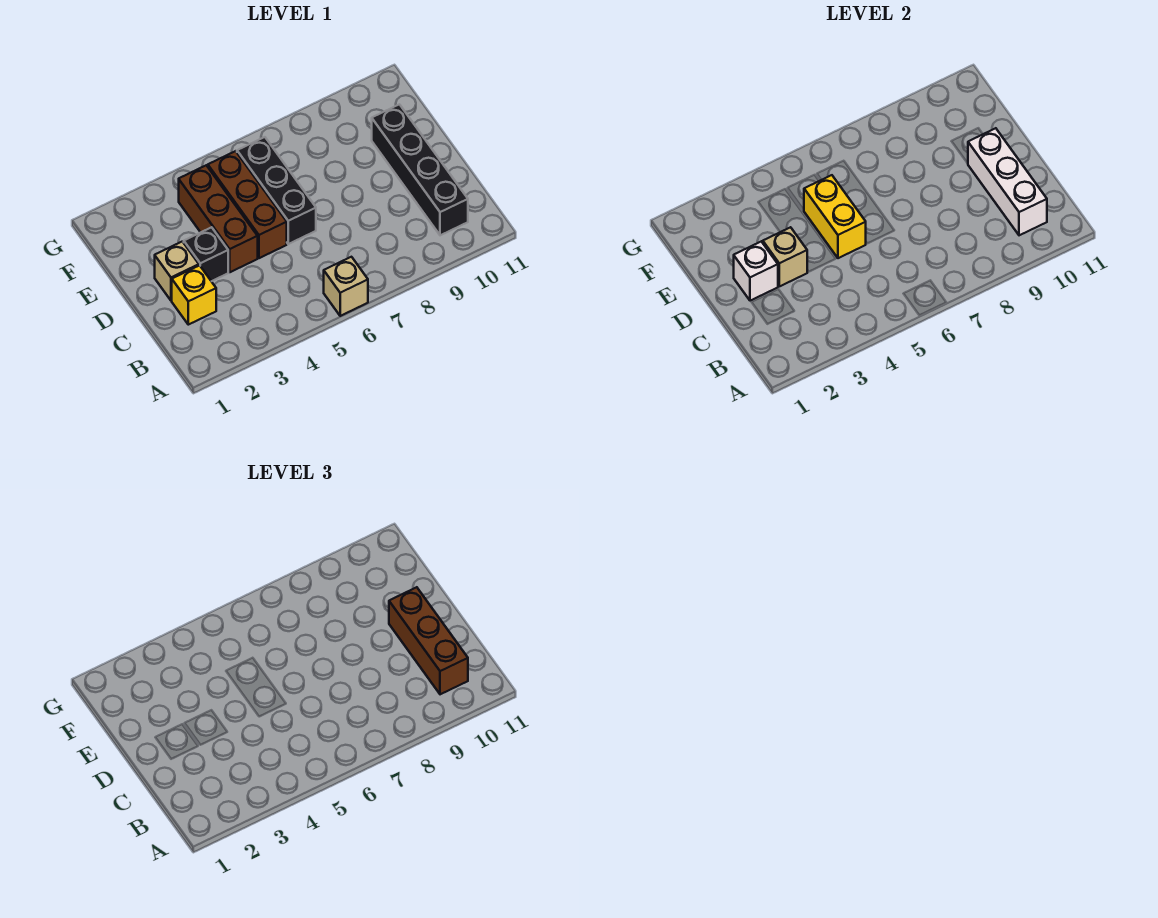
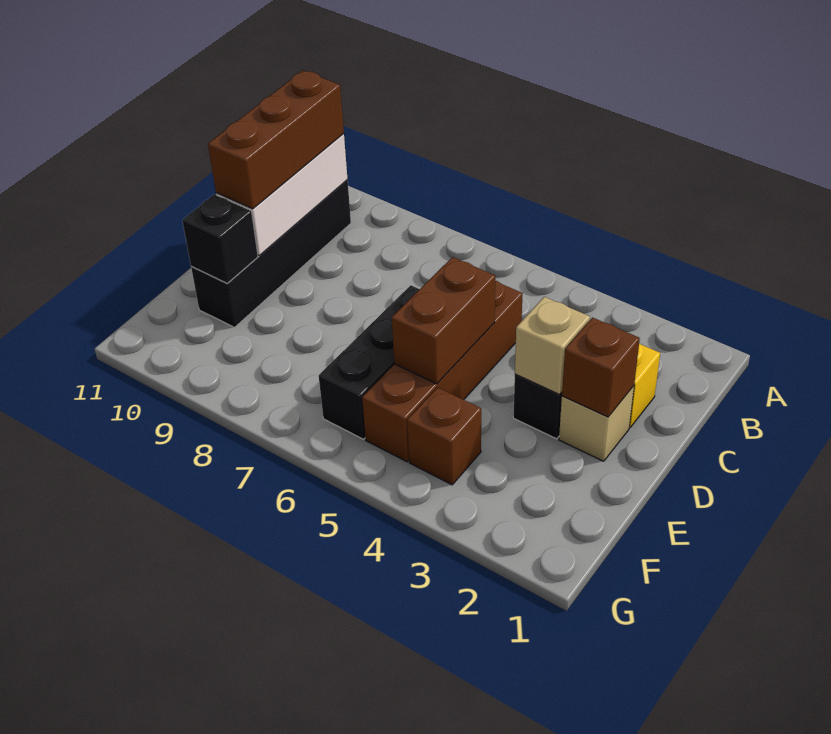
tan brick A6 level 1 -> none
white brick D2 level 2 -> brown brick D2 level 2
brown brick D4:F4 level 1 -> brown brick F4 level 1
brown brick D5:F5 level 1 -> brown brick C5:F5 level 1
yellow brick D5:E5 level 2 -> brown brick D5:E5 level 2
none -> black brick E10 level 2

